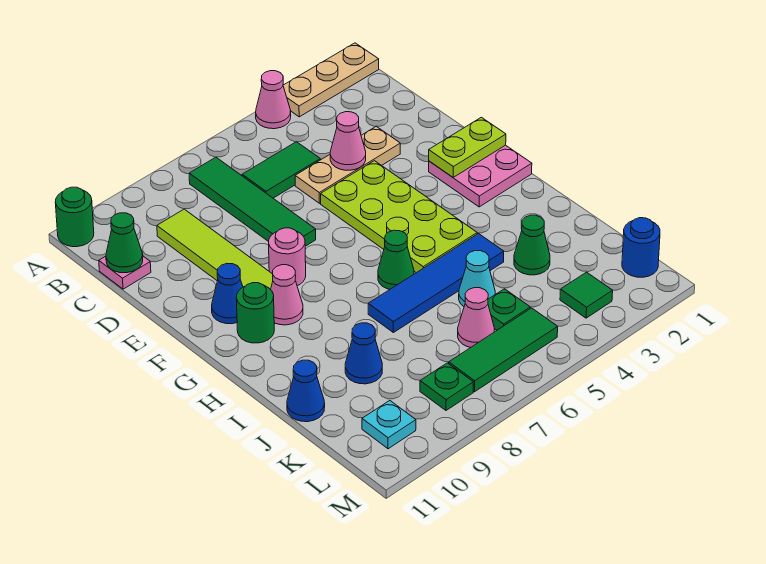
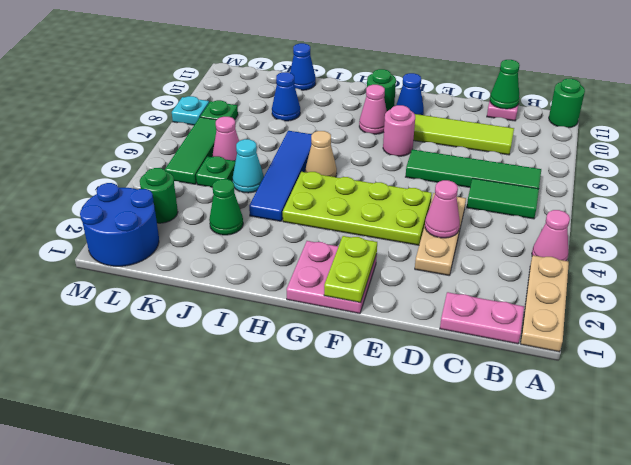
none -> pink plate B1:C1 level 1
green tile C5:C6 level 1 -> green tile B6:C6 level 1
green cone H6 level 1 -> tan cone H6 level 1
blue round brick L1 level 1 -> blue round brick L1:M2 level 1
green tile L3 level 1 -> green round brick L3 level 1
cyan plate L10 level 1 -> cyan plate M8 level 1

